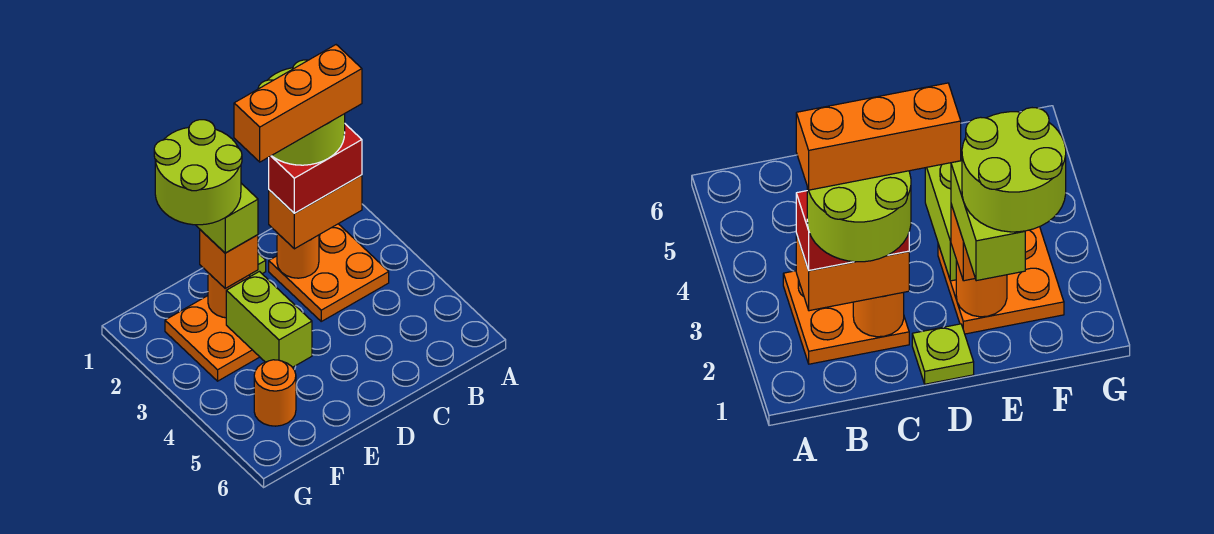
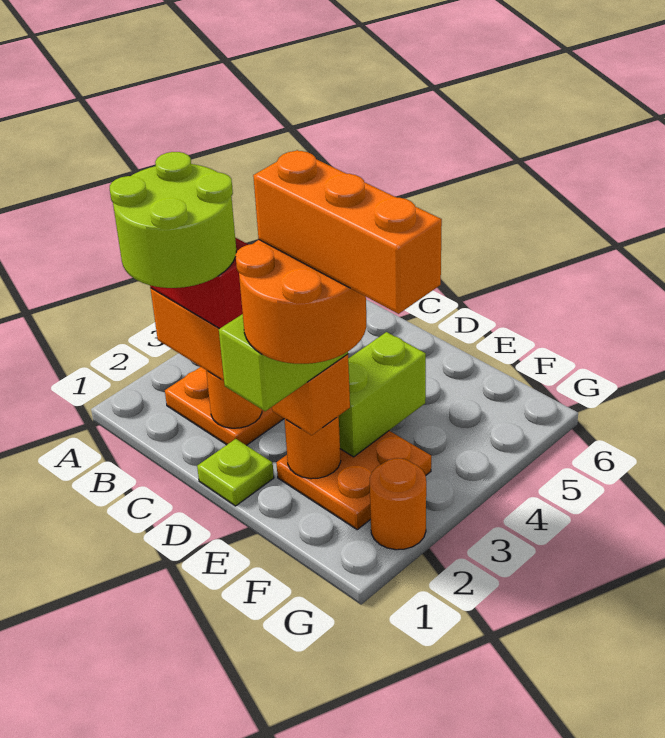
orange brick B2:D2 level 6 -> orange brick E2:G2 level 6
lime round brick E1:F2 level 5 -> orange round brick E1:F2 level 5
orange round brick F5 level 1 -> orange round brick G2 level 1

